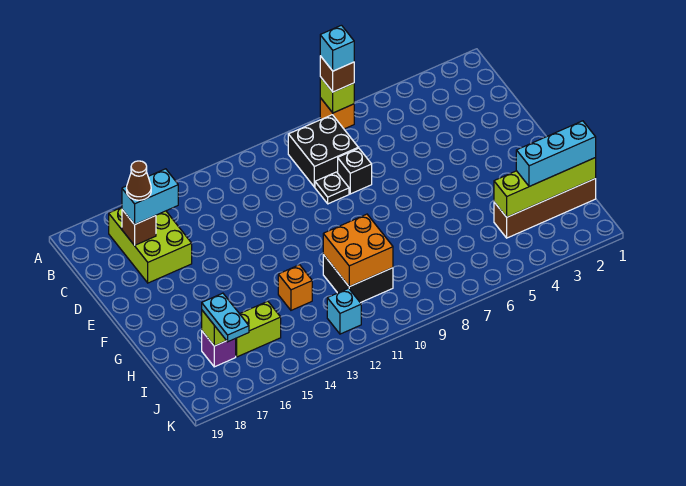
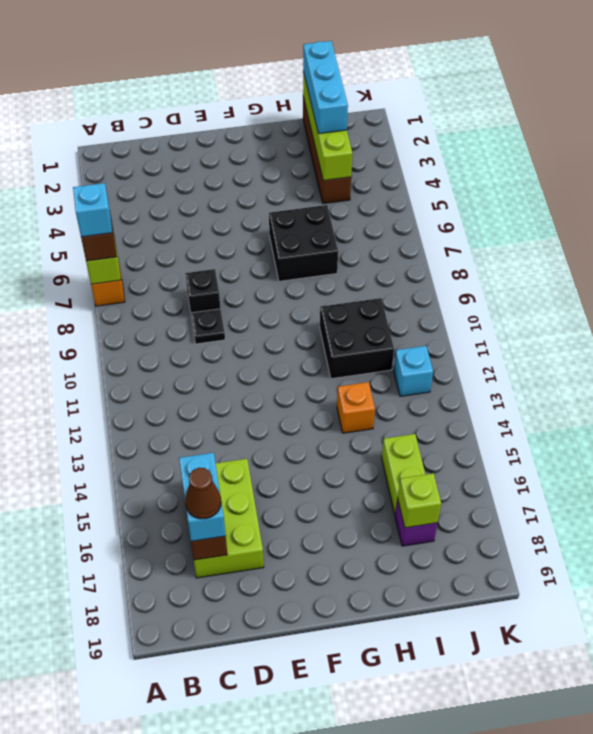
black brick B8:C9 level 1 -> black brick G6:H7 level 1
lime brick B16:D17 level 1 -> lime brick C15:D17 level 1
orange brick H10:I11 level 2 -> none
cyan plate I17:J17 level 3 -> none

